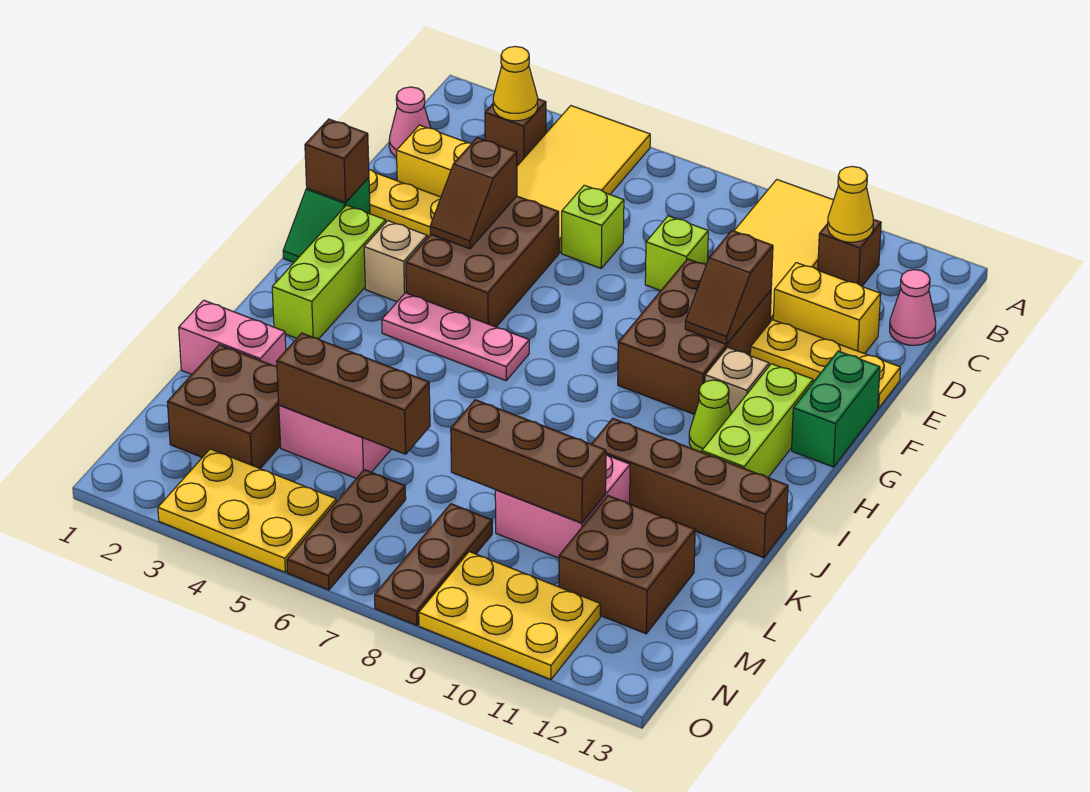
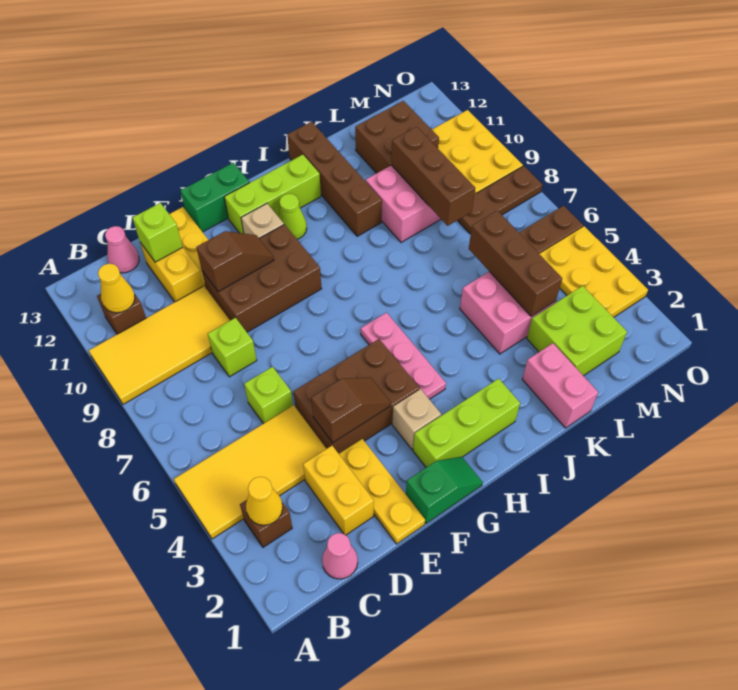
none -> lime brick D12 level 2
brown brick F1 level 2 -> none
brown brick L2:M3 level 1 -> lime brick L2:M3 level 1

